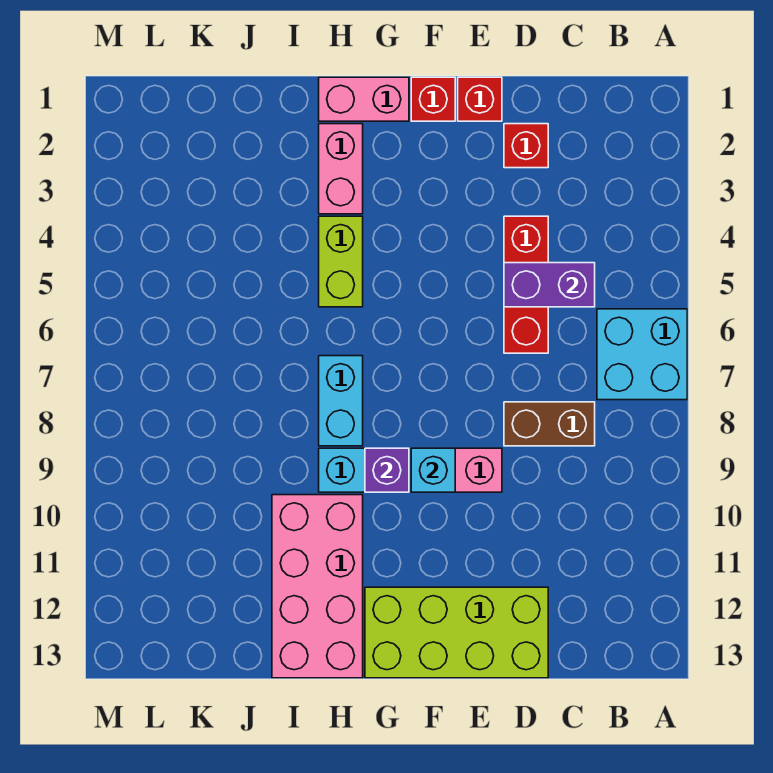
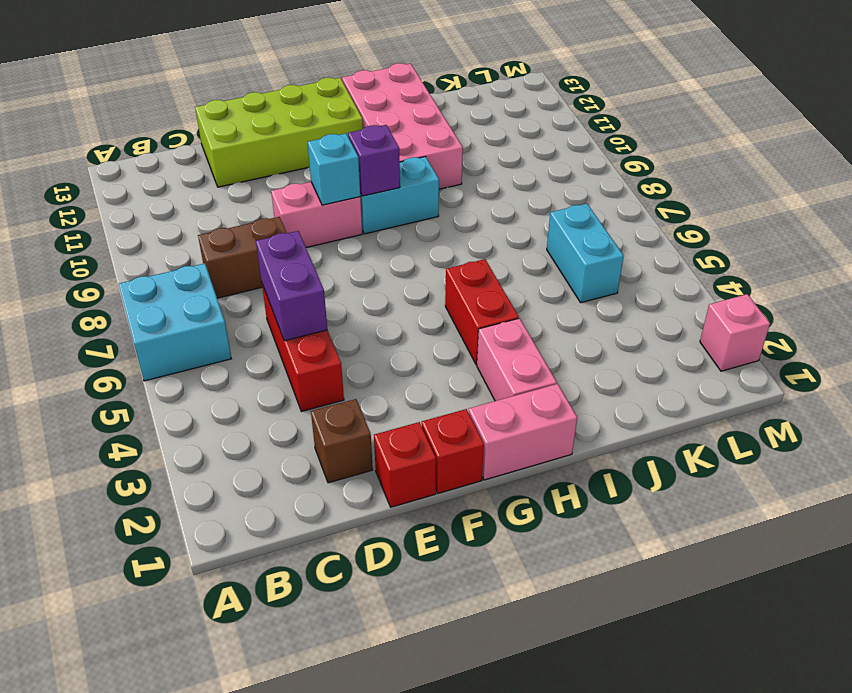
purple brick C5:D5 level 2 -> purple brick D5:D6 level 2
red brick D2 level 1 -> brown brick D2 level 1
lime brick H4:H5 level 1 -> red brick H4:H5 level 1
cyan brick H7:H8 level 1 -> cyan brick K5:K6 level 1
none -> pink brick M2 level 1

